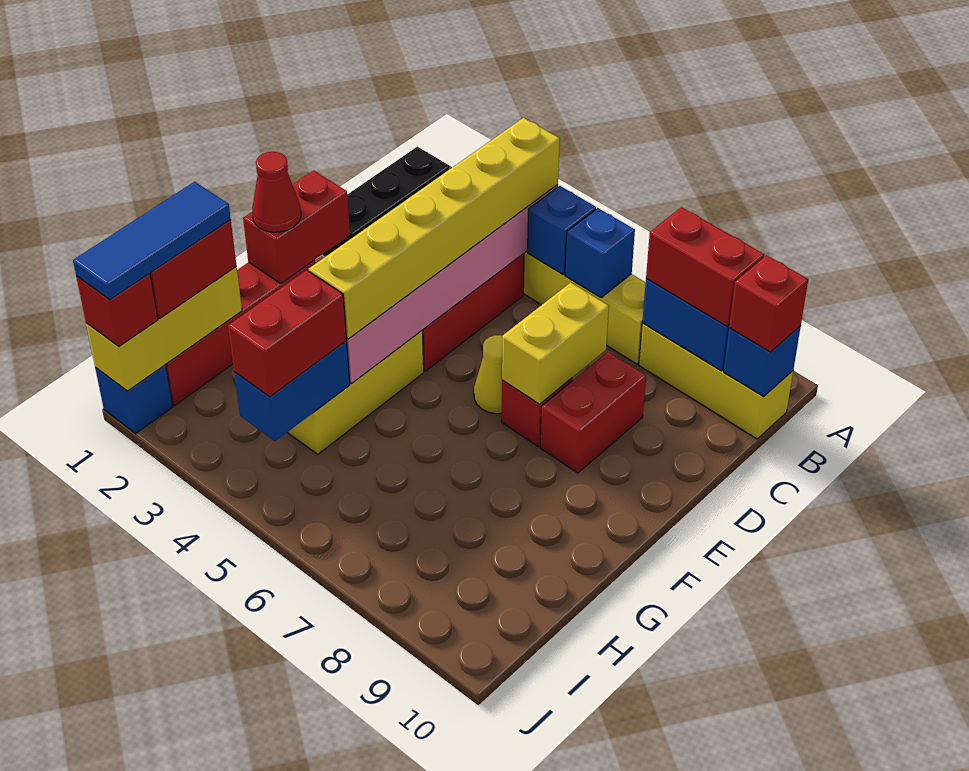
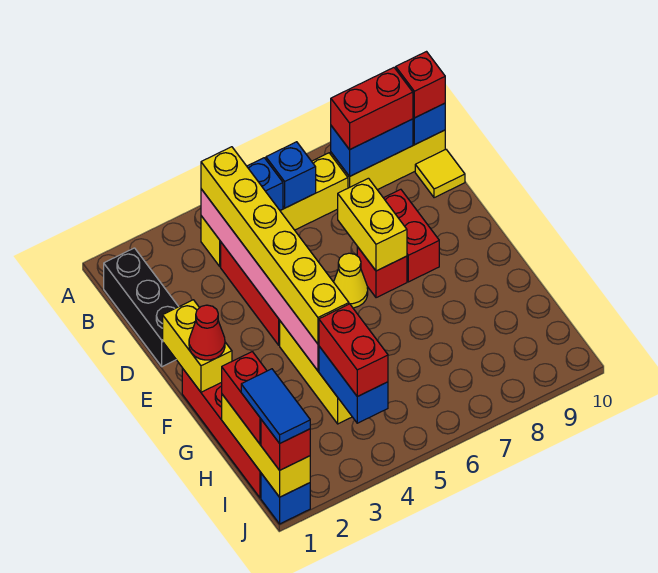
none -> yellow tile C10 level 1
red brick E1:F1 level 2 -> yellow brick E1:F1 level 2
blue tile H1:J1 level 4 -> blue tile I1:J1 level 4

